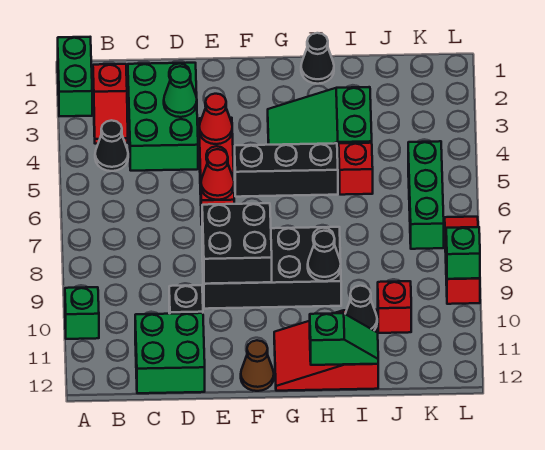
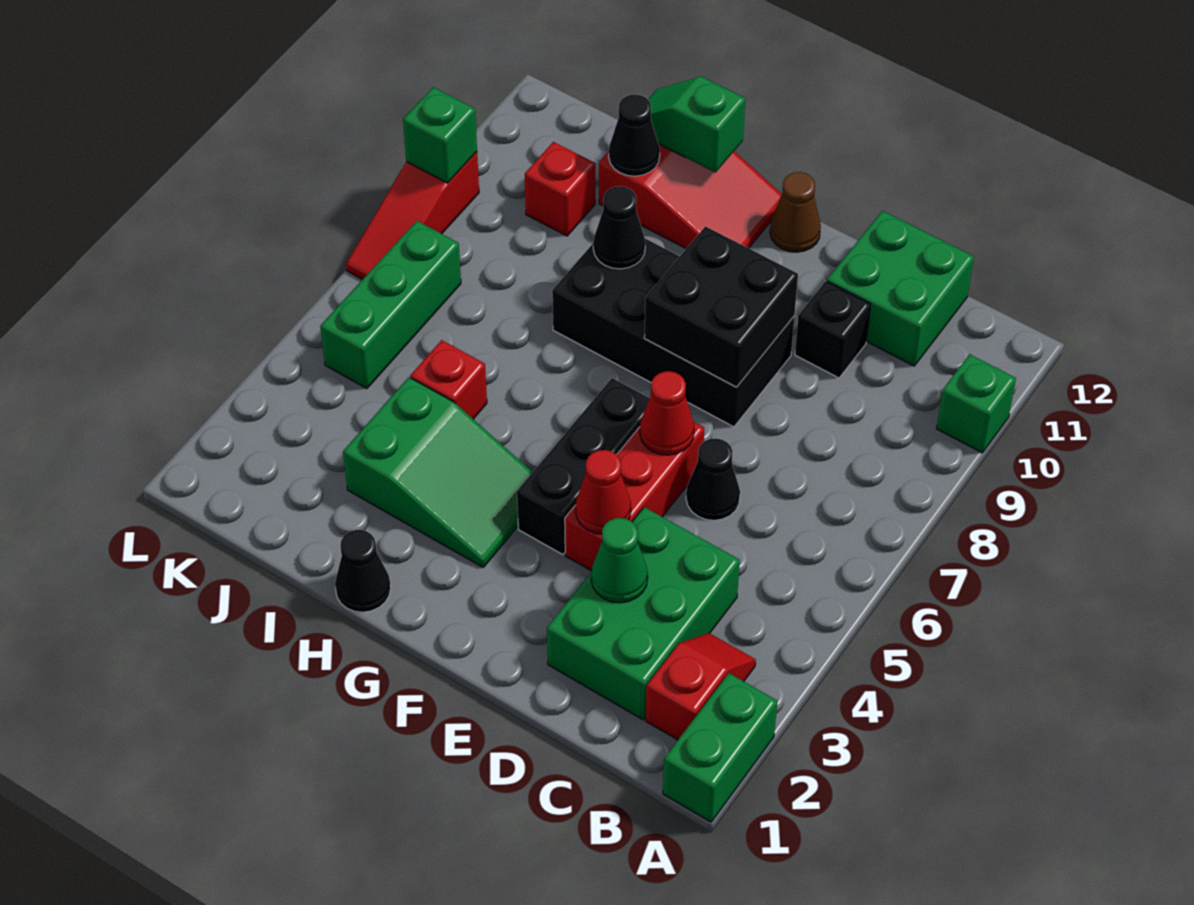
black cone B4 level 1 -> black cone D6 level 1
black brick F5:H5 level 1 -> black brick F4:F6 level 1

